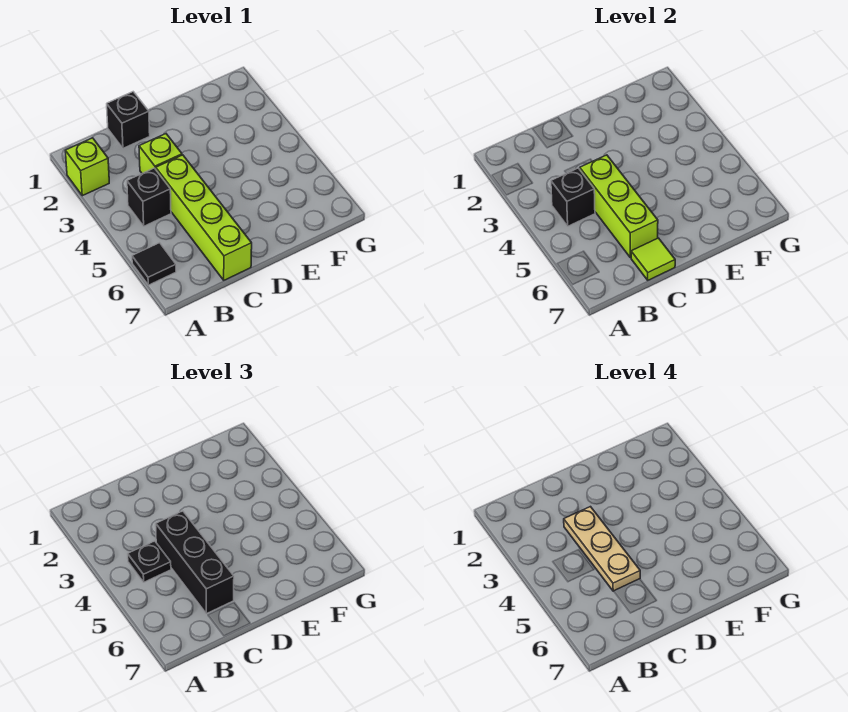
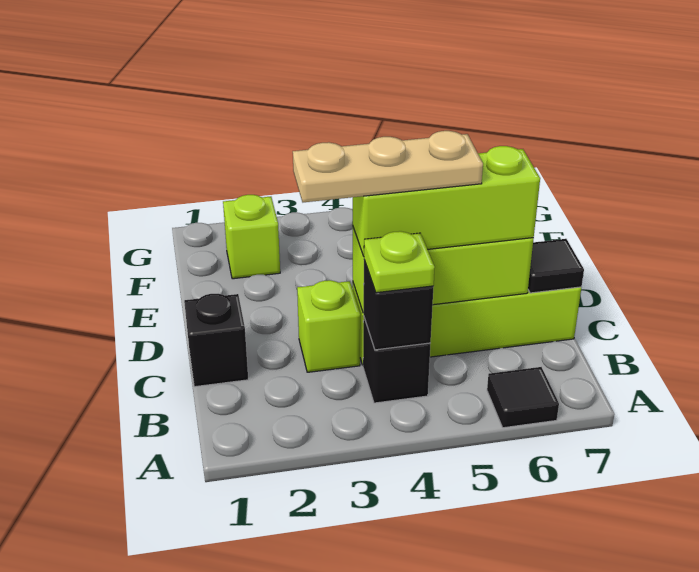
lime brick A2 level 1 -> lime brick F2 level 1
black plate B4 level 3 -> lime plate B4 level 3
black brick C4:C6 level 3 -> lime brick C4:C6 level 3
lime tile C7 level 2 -> black tile C7 level 2

